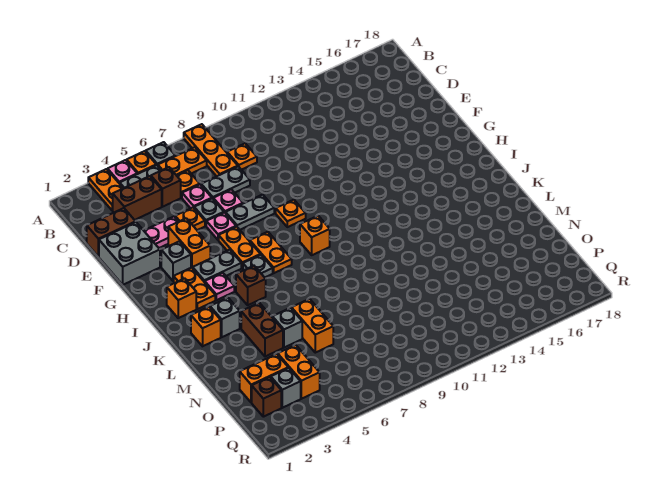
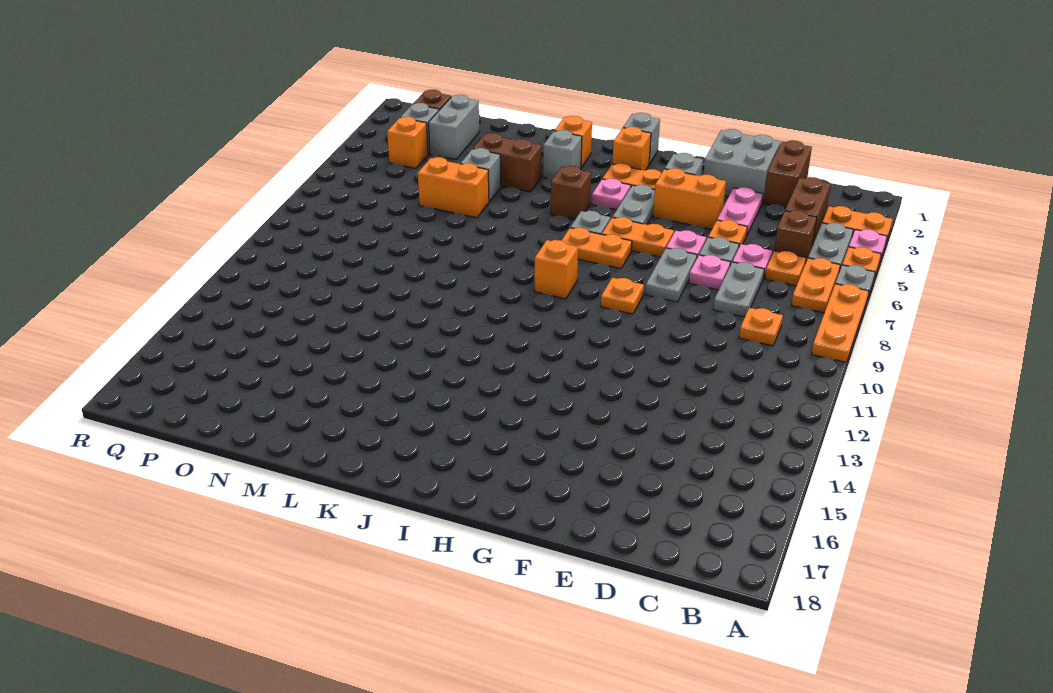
orange plate A8:C8 level 1 -> orange plate A7:A9 level 1
none -> grey brick I1 level 1
orange brick O2:O3 level 1 -> grey brick O2:O3 level 1
orange brick O4:P4 level 1 -> orange brick P4 level 1

